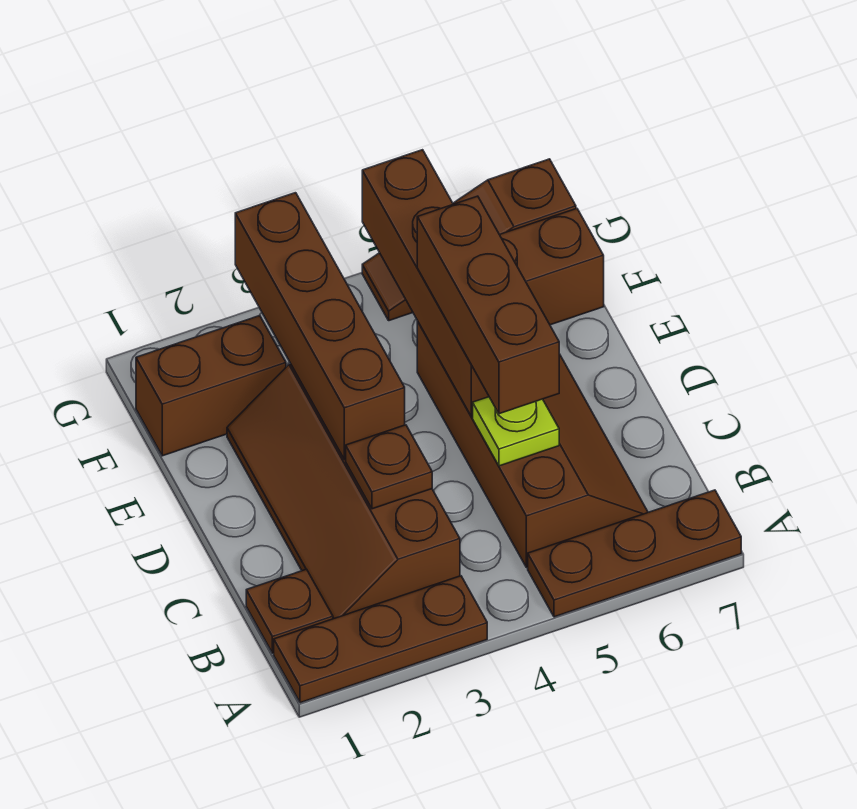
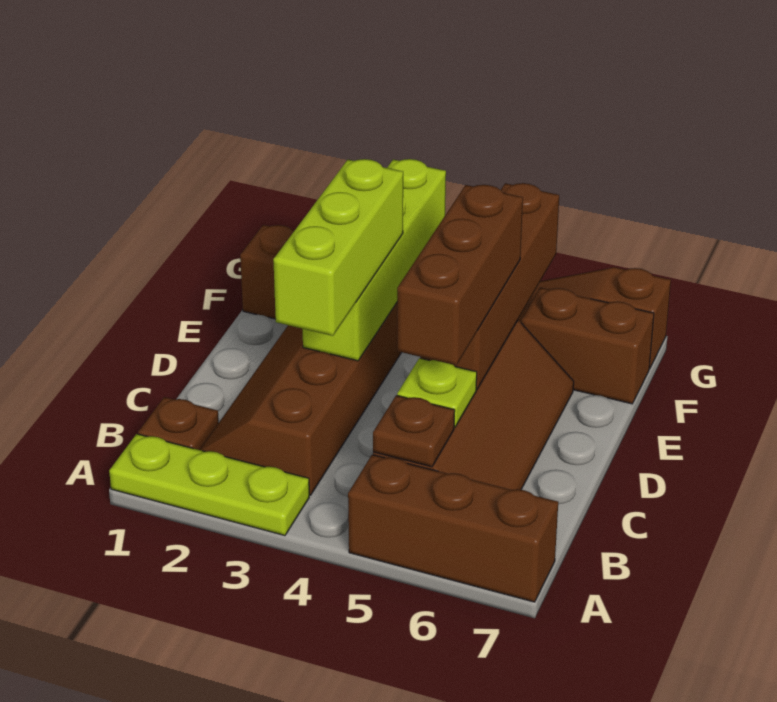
brown plate A1:A3 level 1 -> lime plate A1:A3 level 1
brown plate A5:A7 level 1 -> brown brick A5:A7 level 1
brown plate C3 level 2 -> brown plate B5 level 2
none -> lime brick C3:E3 level 3
brown brick D3:G3 level 2 -> lime brick D3:G3 level 2

